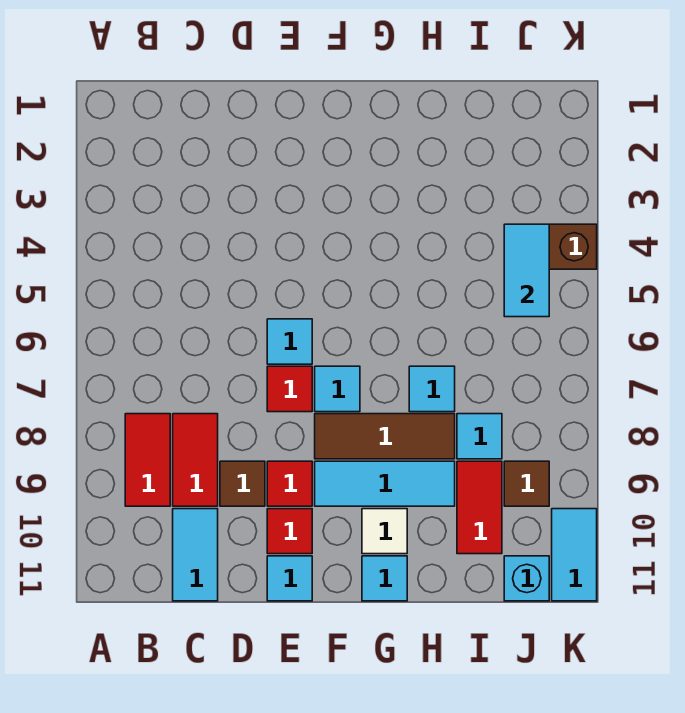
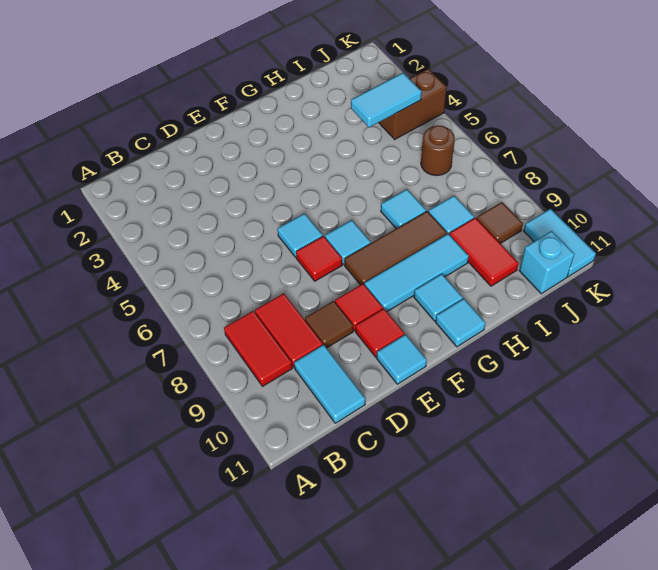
white tile G10 level 1 -> cyan tile G10 level 1
cyan tile J4:J5 level 2 -> cyan tile I4:J4 level 2
none -> brown round brick J6 level 1

